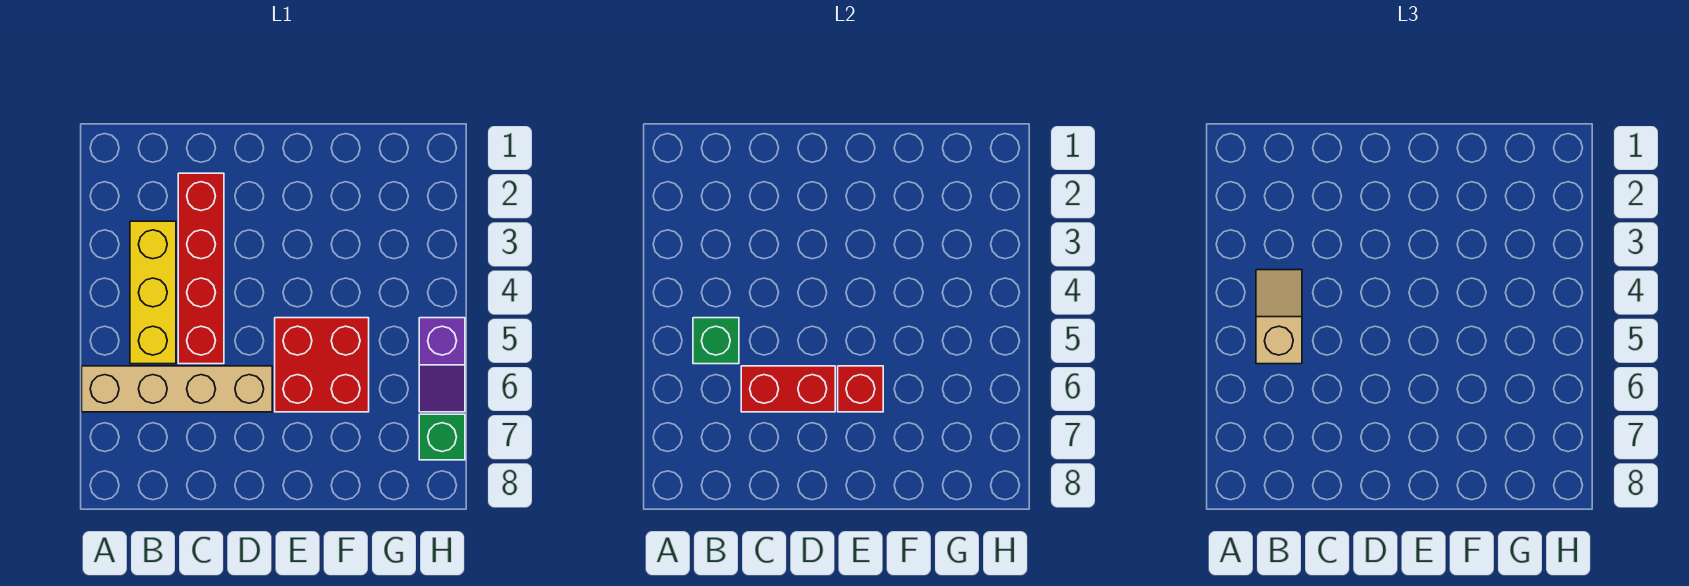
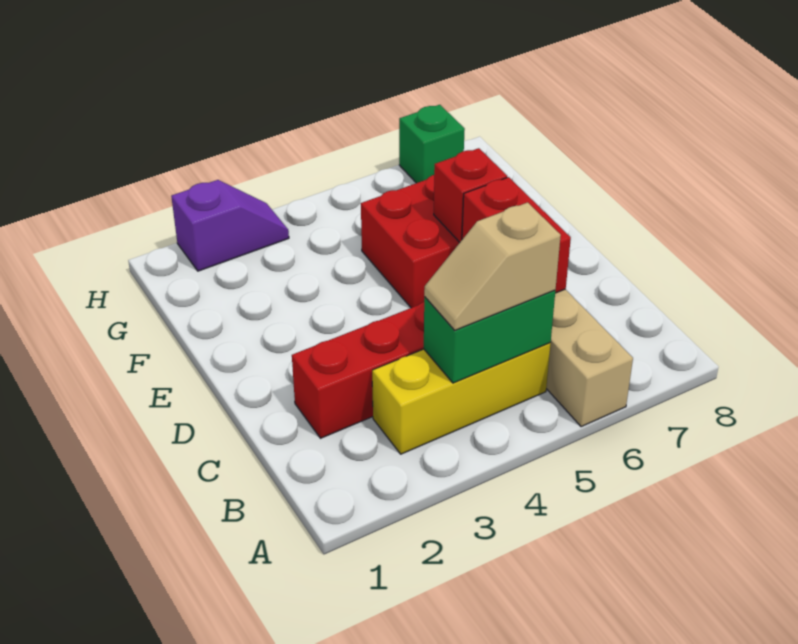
green brick B5 level 2 -> green brick B4:B5 level 2
purple slope H5:H6 level 1 top 5 -> purple slope H2:H3 level 1 top 2

